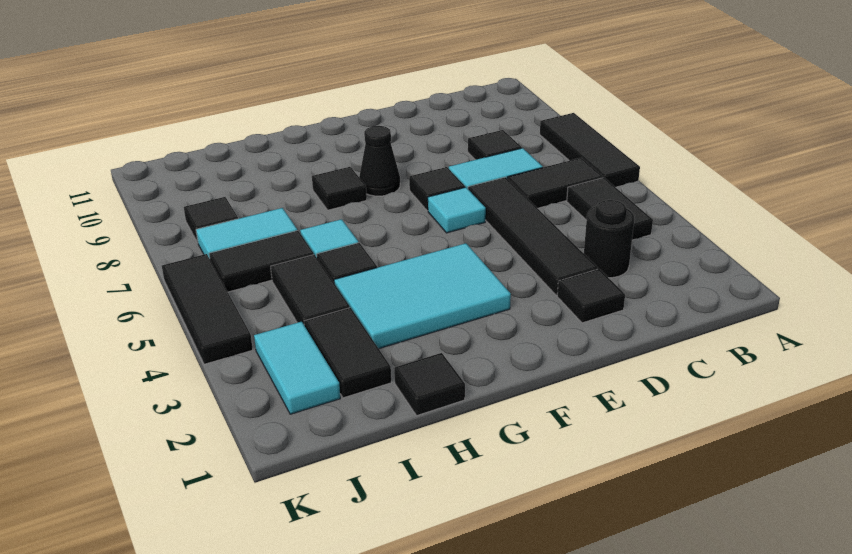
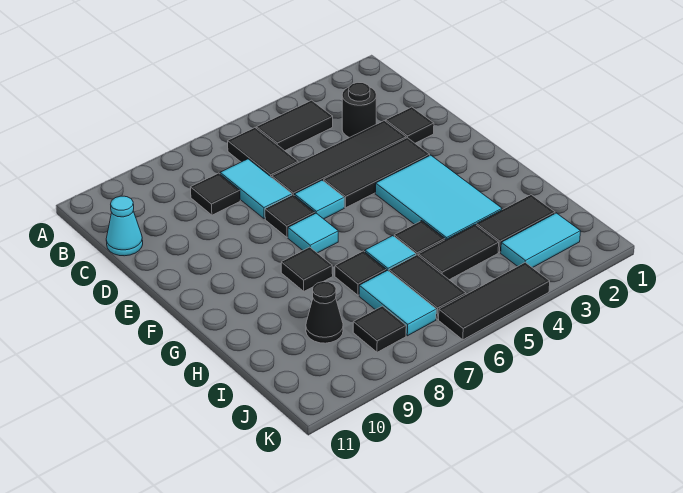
black tile A6:A8 level 1 -> black tile E3:E5 level 1
none -> cyan cone C11 level 1
none -> cyan tile F7 level 1
black cone F8 level 1 -> black cone I9 level 1
black tile H1 level 1 -> black tile H7 level 1

